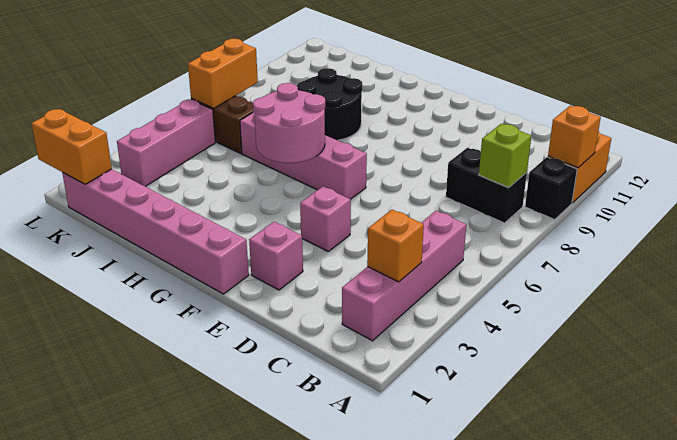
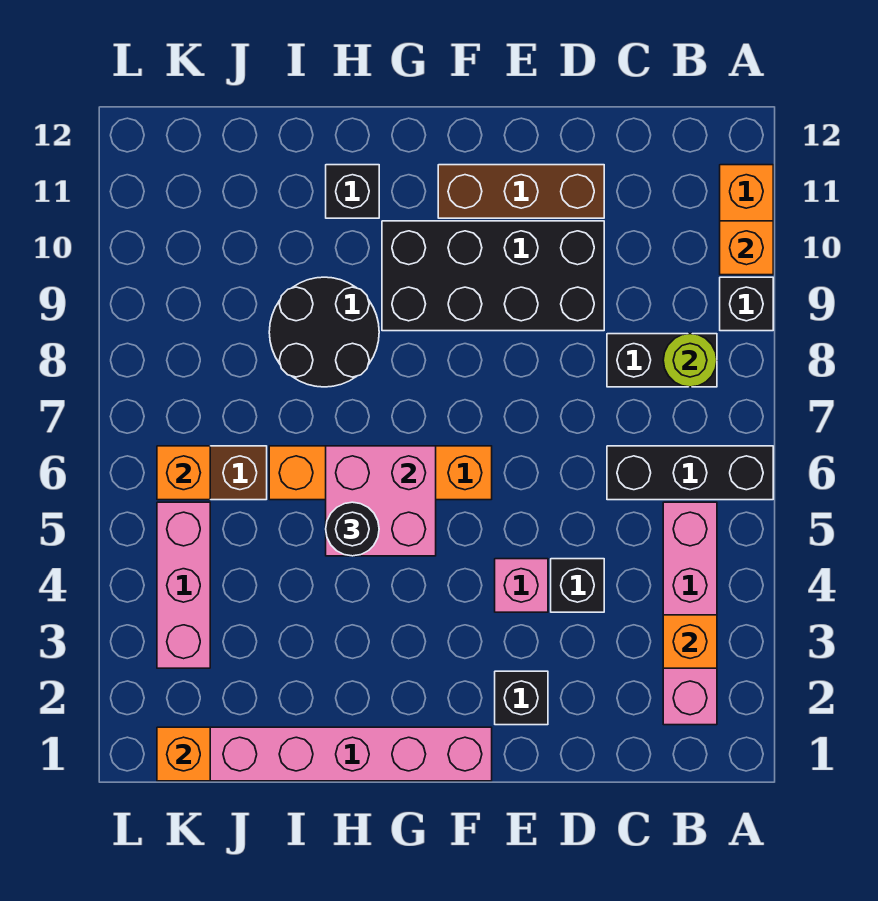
none -> black brick A6:C6 level 1
lime brick B8 level 2 -> lime round brick B8 level 2
none -> black brick D4 level 1
none -> black brick D9:G10 level 1
none -> brown brick D11:F11 level 1
pink brick E2 level 1 -> black brick E2 level 1
pink brick F6:I6 level 1 -> orange brick F6:I6 level 1
pink round brick G5:H6 level 2 -> pink brick G5:H6 level 2
none -> black round brick H5 level 3
none -> black brick H11 level 1
orange brick K1:L1 level 2 -> orange brick K1 level 2
orange brick K6:K7 level 2 -> orange brick K6 level 2

